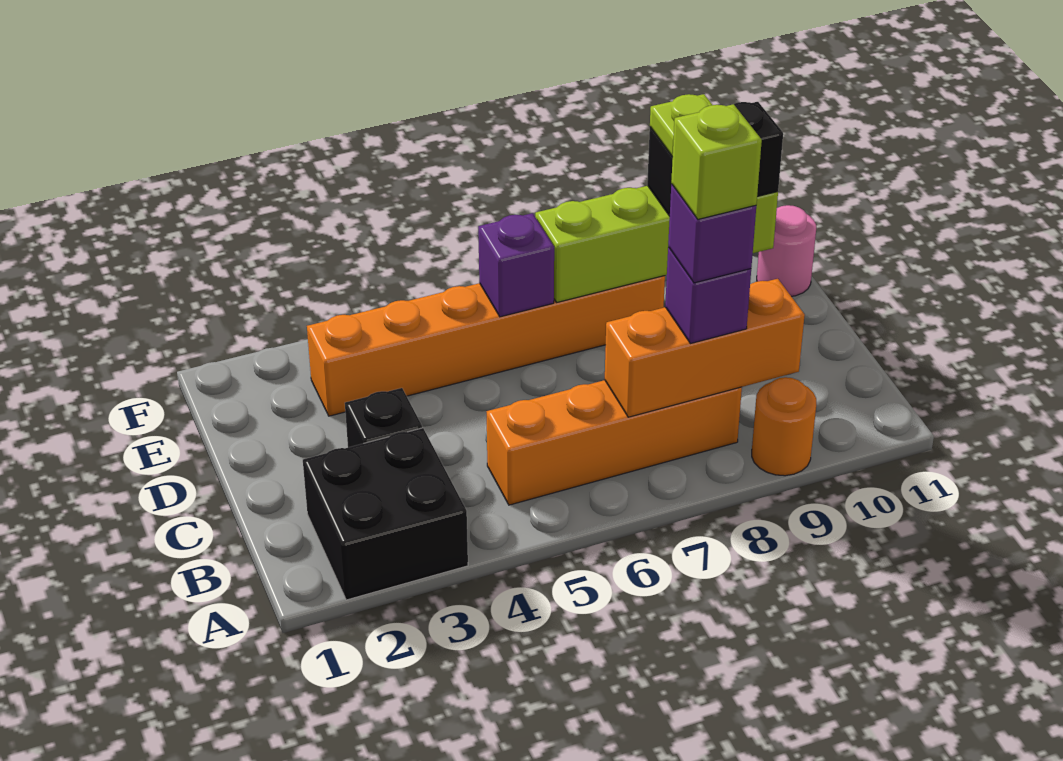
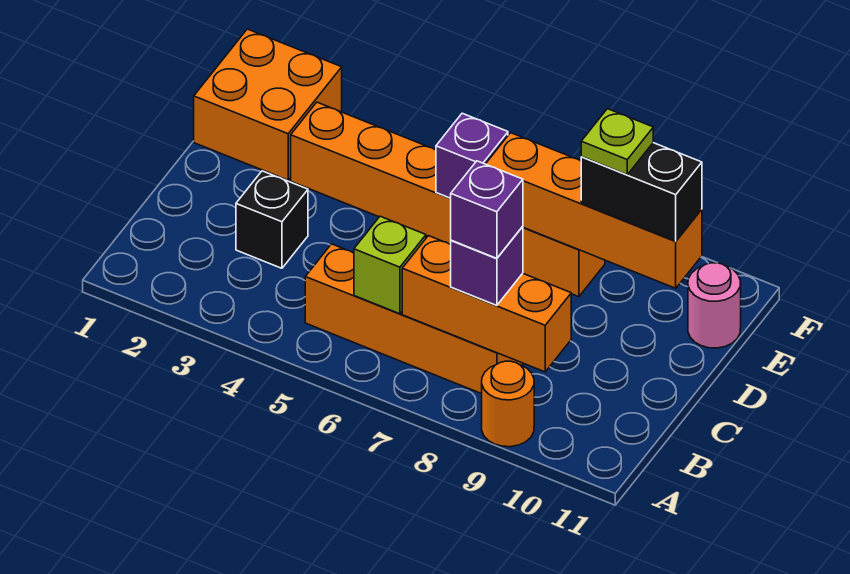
black brick A2:B3 level 1 -> none
lime brick B8 level 5 -> lime brick B6 level 2
none -> orange brick E1:F2 level 1
lime brick E7:E10 level 2 -> orange brick E7:E10 level 2

